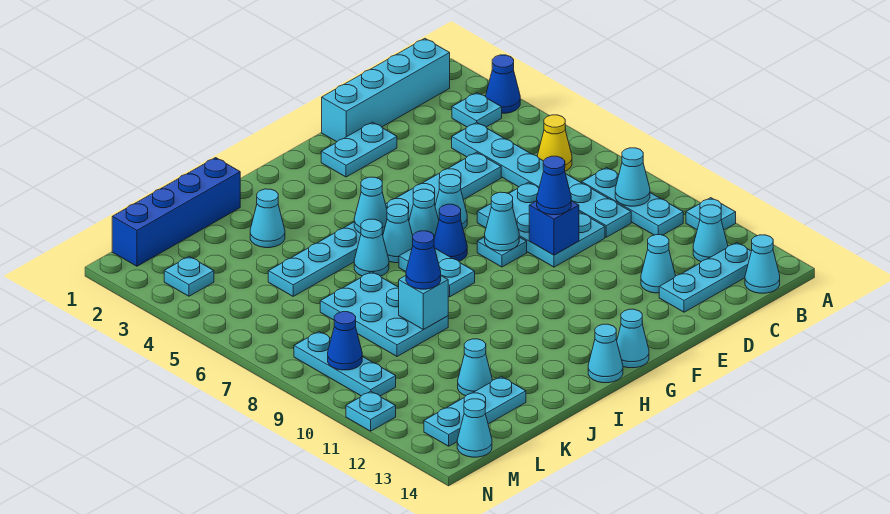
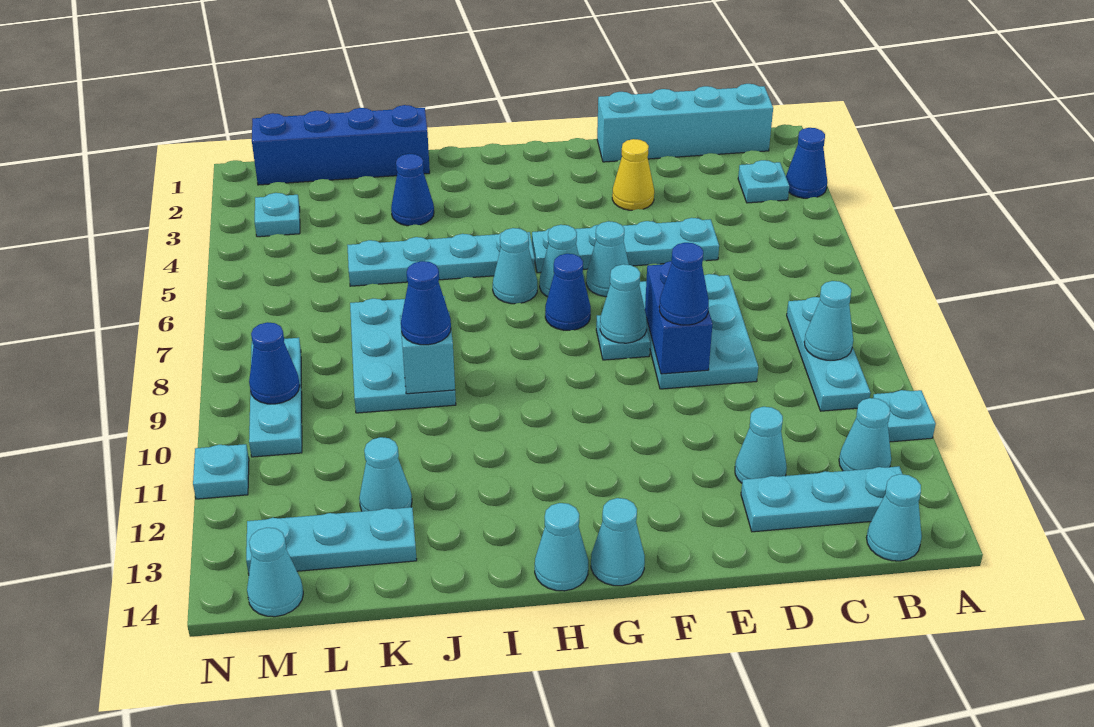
yellow cone B6 level 1 -> yellow cone E3 level 1
cyan plate C4:C9 level 1 -> none
cyan plate E2:F2 level 1 -> none
blue brick E9 level 2 -> blue brick E8:E9 level 2
cyan cone H5 level 2 -> none
cyan plate H7:H8 level 1 -> none
cyan cone I6 level 1 -> none
cyan cone J3 level 1 -> blue cone J3 level 1

